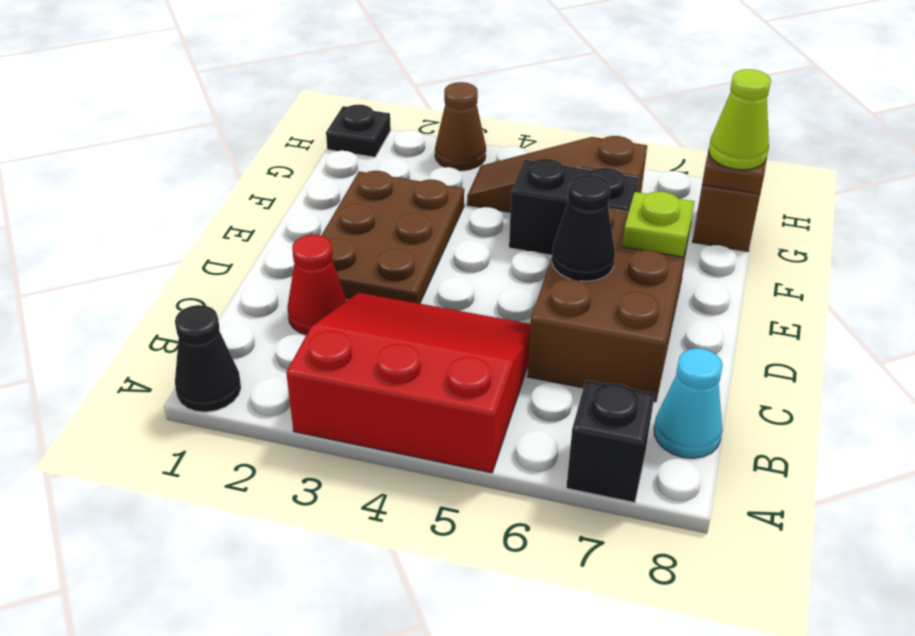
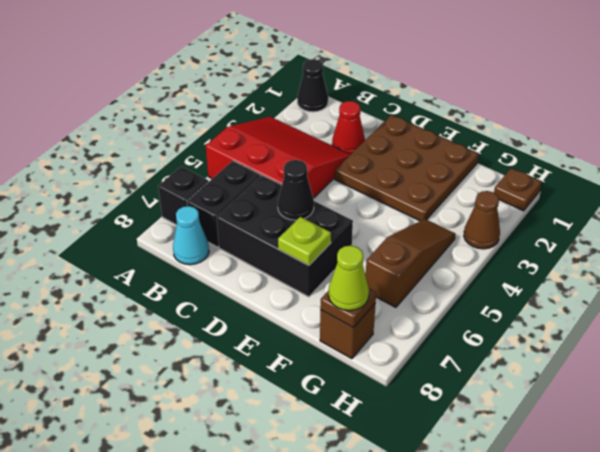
red slope A3:C5 level 1 top A -> red slope A3:C5 level 1 top 5
brown brick C6:E7 level 1 -> black brick C6:E7 level 1
brown plate D2:F3 level 1 -> brown plate D1:F3 level 1
black brick F5:F6 level 1 -> black brick B6:B7 level 1
black plate H1 level 1 -> brown plate H1 level 1

